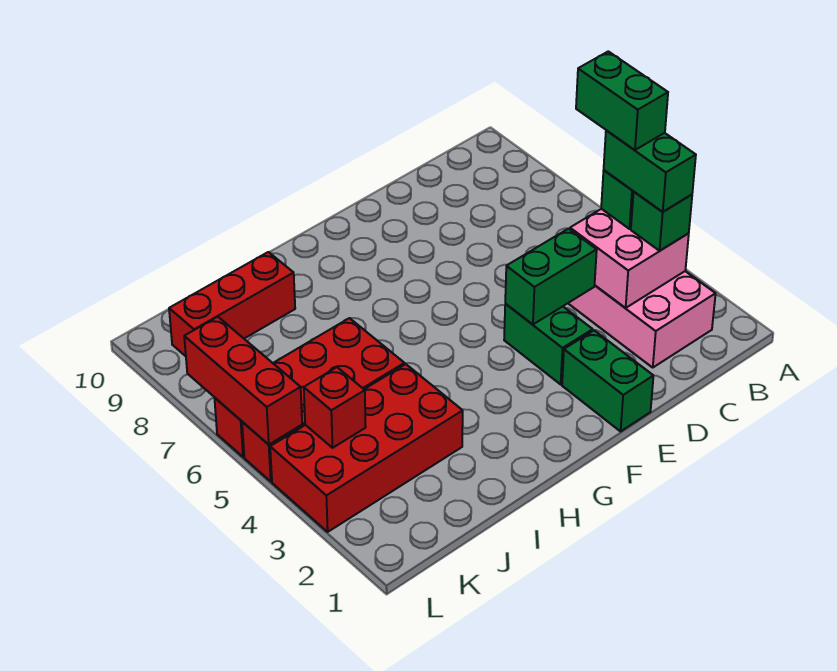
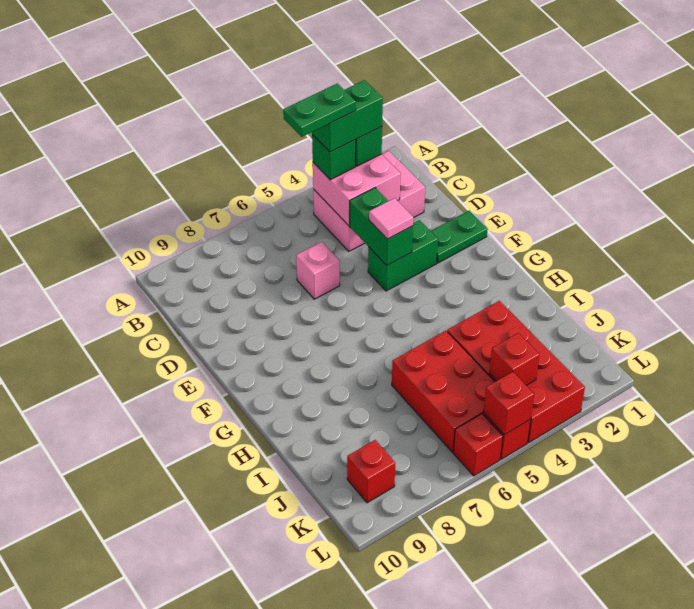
green brick B4:B5 level 5 -> green plate B4:B5 level 5
none -> pink brick D6 level 1
green brick E1:E2 level 1 -> green plate E1:E2 level 1
none -> pink tile E4 level 3
red brick I9:K9 level 1 -> red brick K9 level 1
red brick L5:L7 level 2 -> red brick L5 level 2

